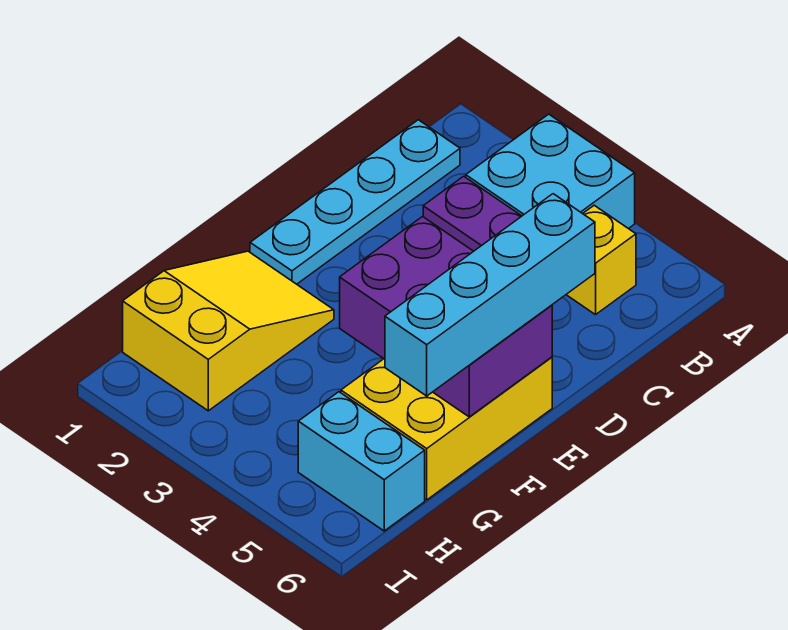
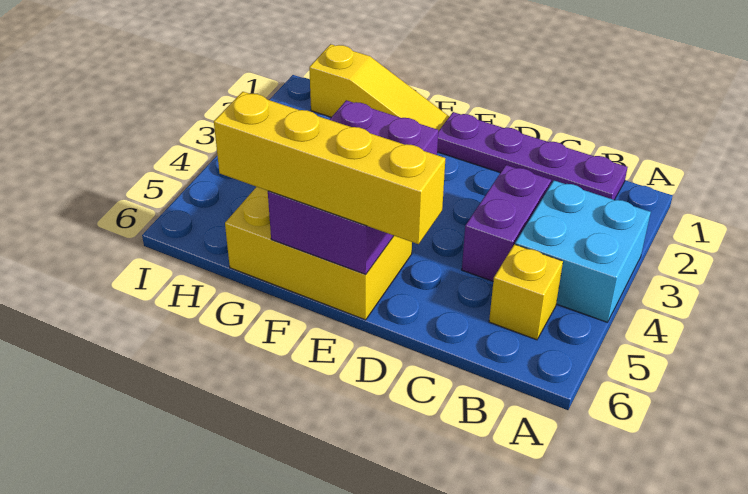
cyan plate B1:E1 level 1 -> purple plate B1:E1 level 1
cyan brick D6:G6 level 3 -> yellow brick D6:G6 level 3
yellow slope F1:H2 level 1 top H -> yellow slope F1:H1 level 1 top H
cyan brick H5:H6 level 1 -> none

